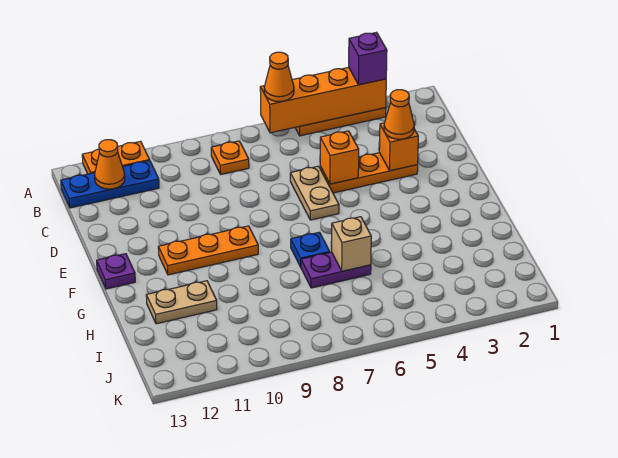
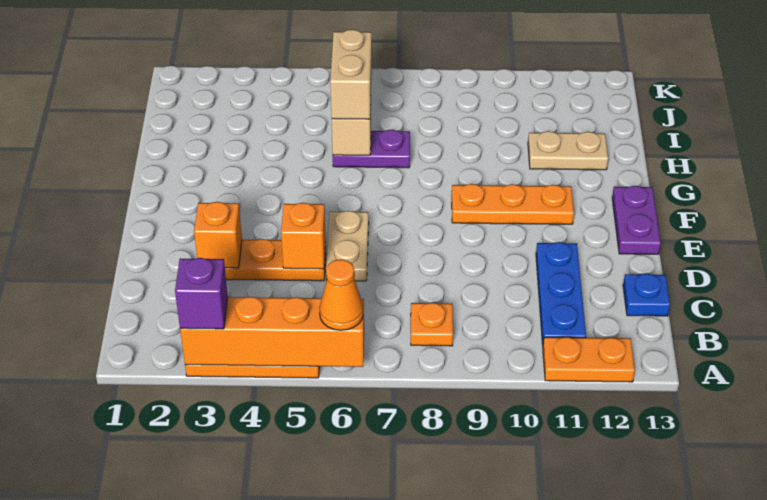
blue plate B11:B13 level 1 -> blue plate B11:D11 level 1
orange cone B12 level 2 -> none
orange cone D3 level 3 -> none
purple plate F13 level 1 -> purple plate E13:F13 level 1
blue plate G7 level 1 -> blue plate C13 level 1
none -> tan brick H6:I6 level 3

